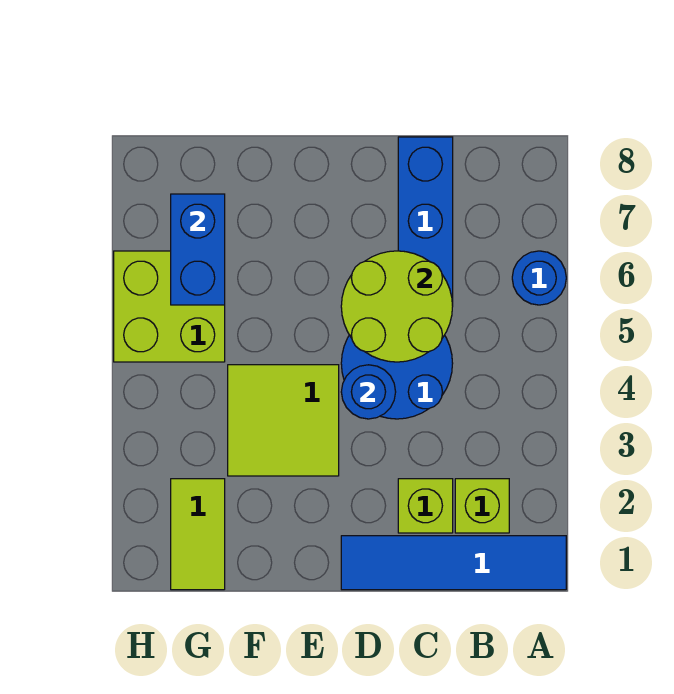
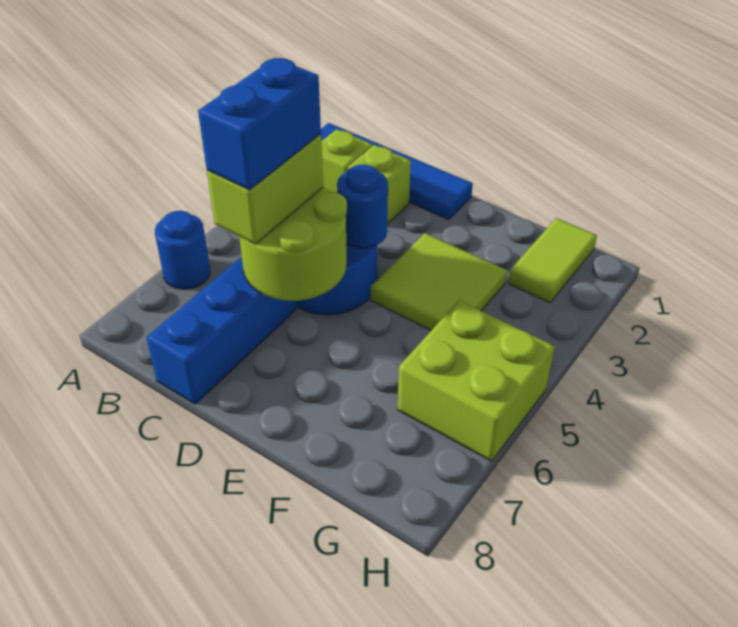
none -> lime brick C5:C6 level 3
blue brick G6:G7 level 2 -> blue brick C5:C6 level 4

